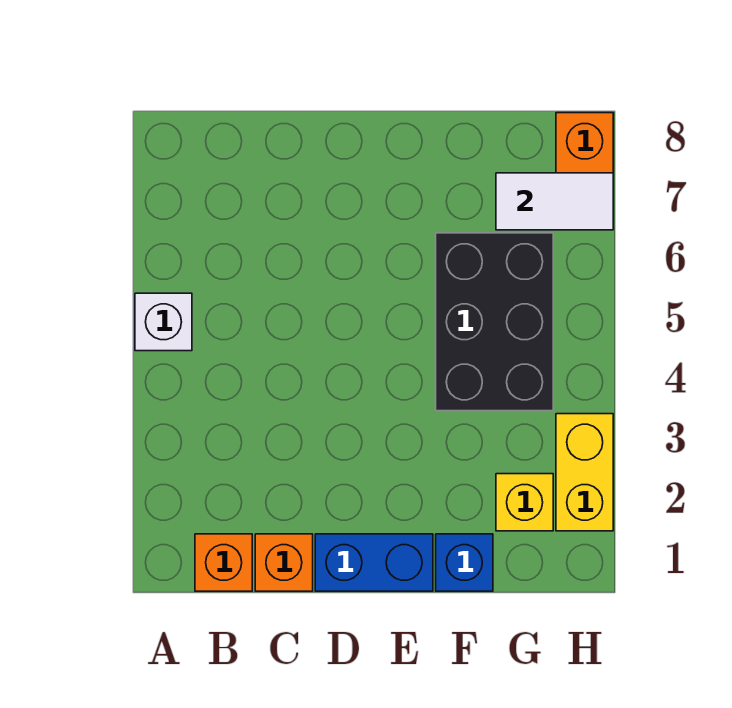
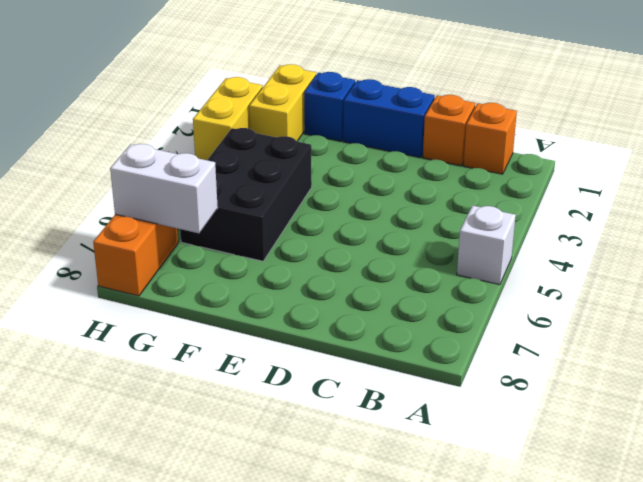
yellow brick G2 level 1 -> yellow brick G1:G2 level 1
white tile G7:H7 level 2 -> white brick G7:H7 level 2

